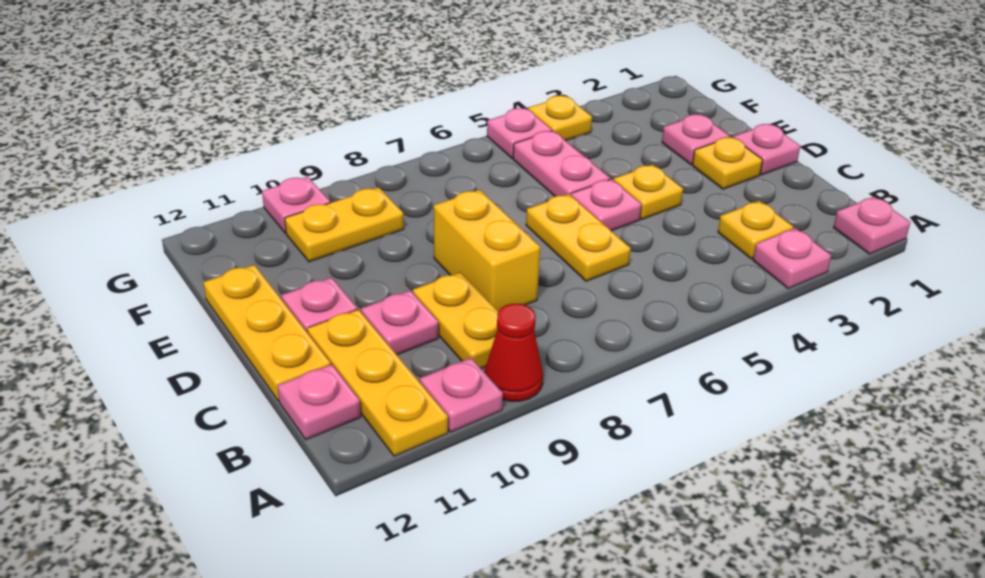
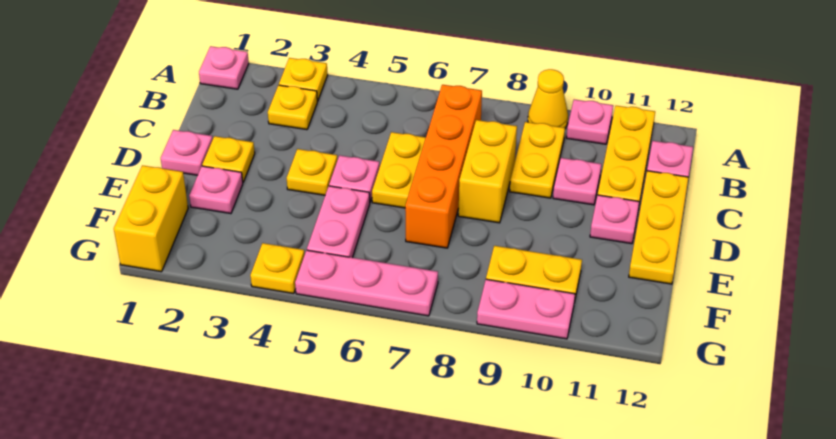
pink plate A3 level 1 -> yellow plate A3 level 1
red cone A9 level 1 -> yellow cone A9 level 1
none -> orange brick B7:E7 level 1
none -> yellow brick F1:G1 level 1
pink plate G5 level 1 -> pink plate G5:G7 level 1
pink plate G10 level 1 -> pink plate G9:G10 level 1

